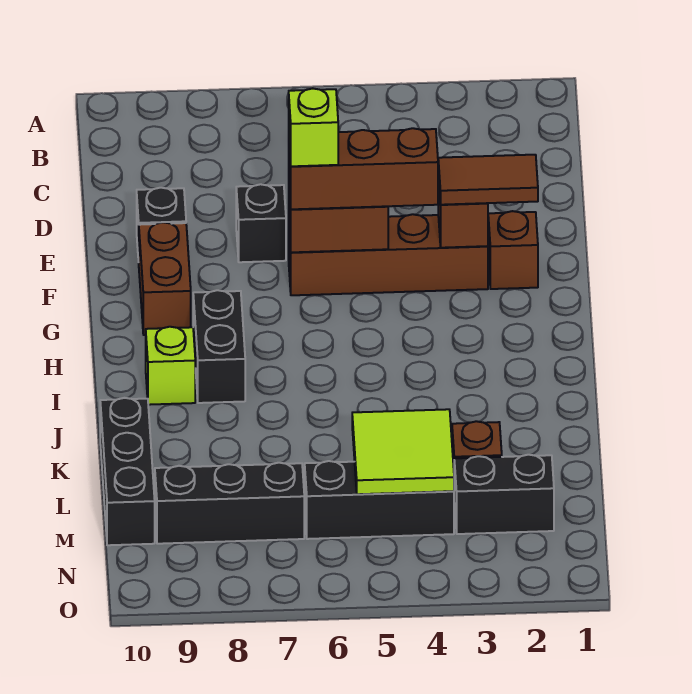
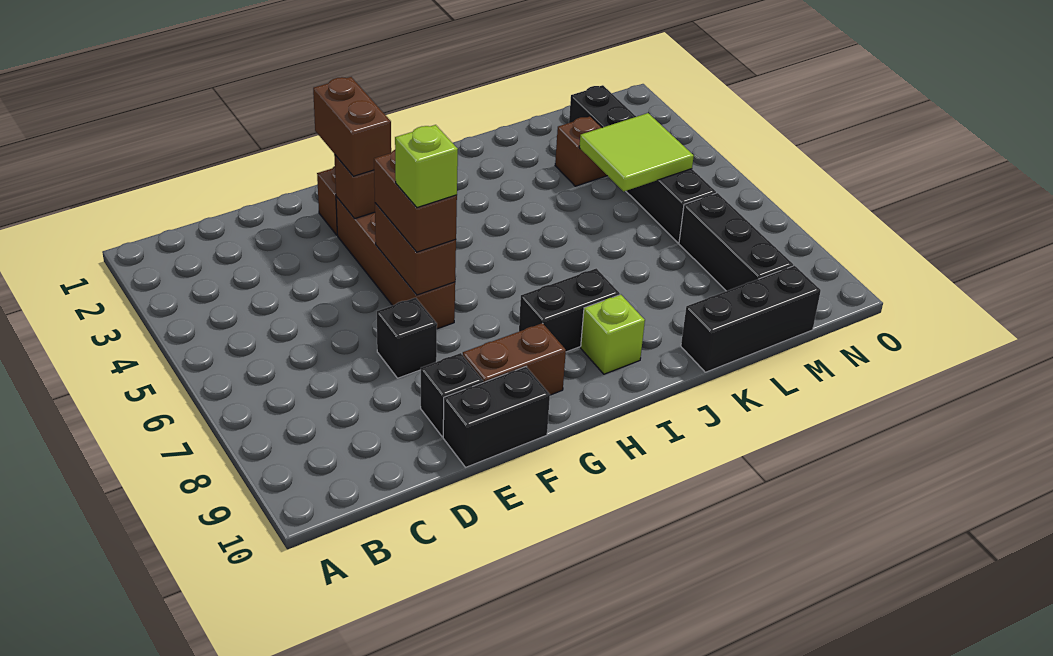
none -> black brick E10:F10 level 1
brown tile F2:F3 level 3 -> brown brick F2:F3 level 3
brown brick F4:F6 level 3 -> brown brick F5:F6 level 3

